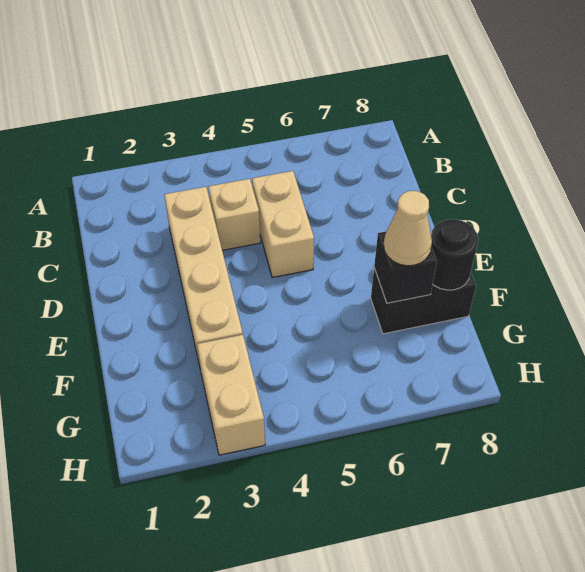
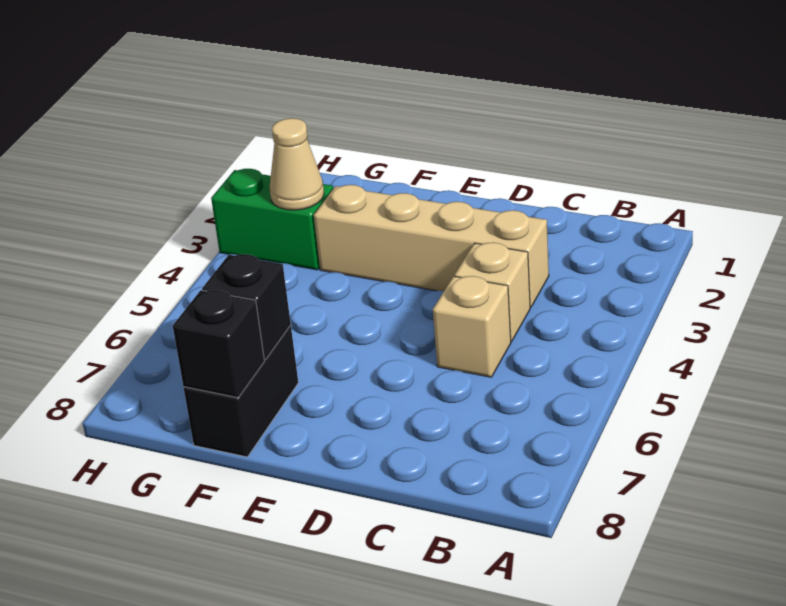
tan brick C5:D5 level 1 -> tan brick C5 level 1
tan cone F7 level 3 -> tan cone G3 level 2
black round brick F8 level 2 -> black brick F8 level 2
tan brick G3:H3 level 1 -> green brick G3:H3 level 1

